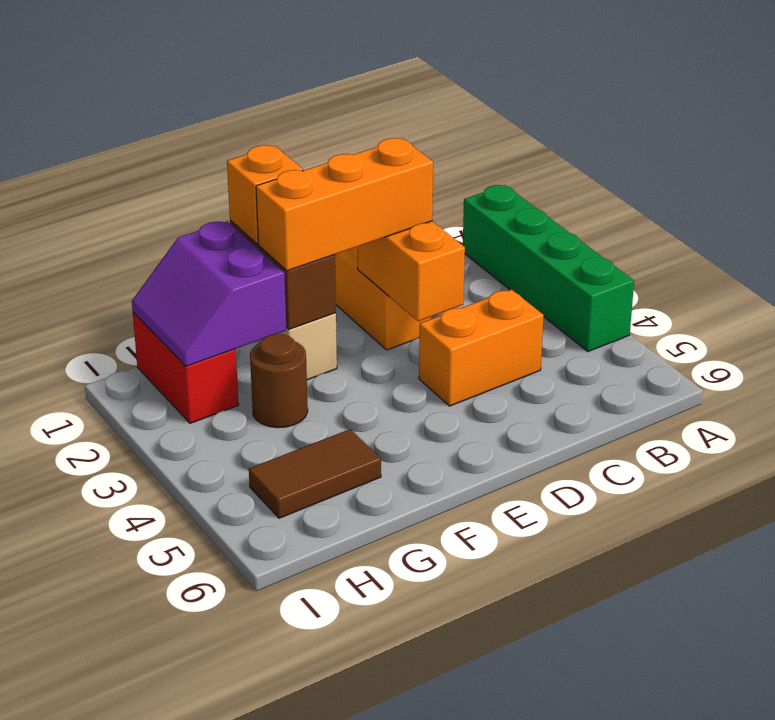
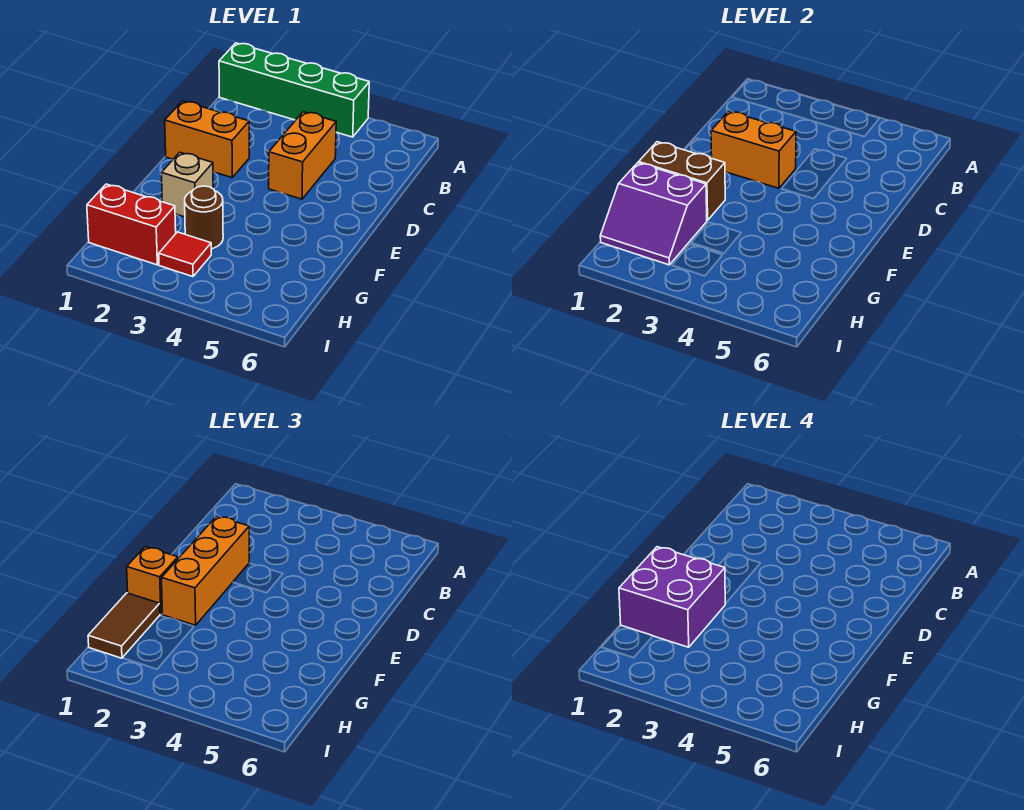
none -> purple brick F1:G2 level 4
brown tile G5:H5 level 1 -> brown tile G1:H1 level 3
none -> red tile H3 level 1

